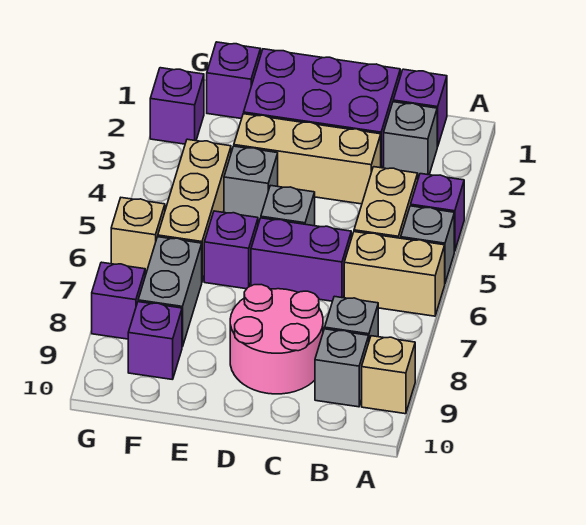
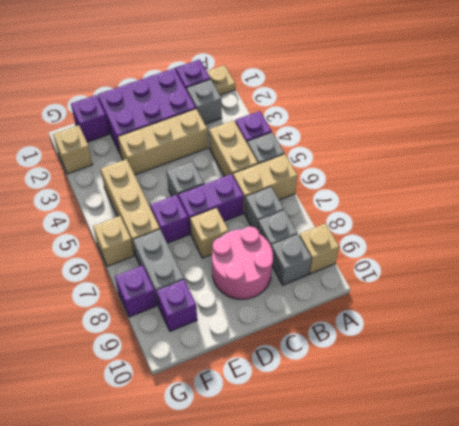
none -> tan plate A1 level 1
none -> tan brick D7 level 1
grey brick E4 level 1 -> grey brick B7 level 1
purple brick G2 level 1 -> tan brick G2 level 1

